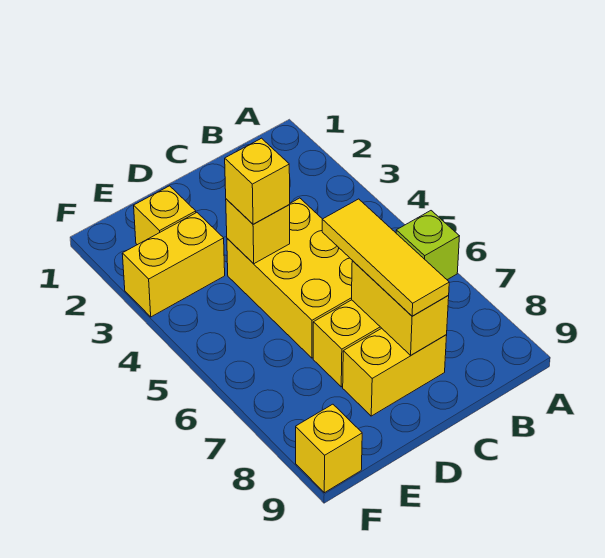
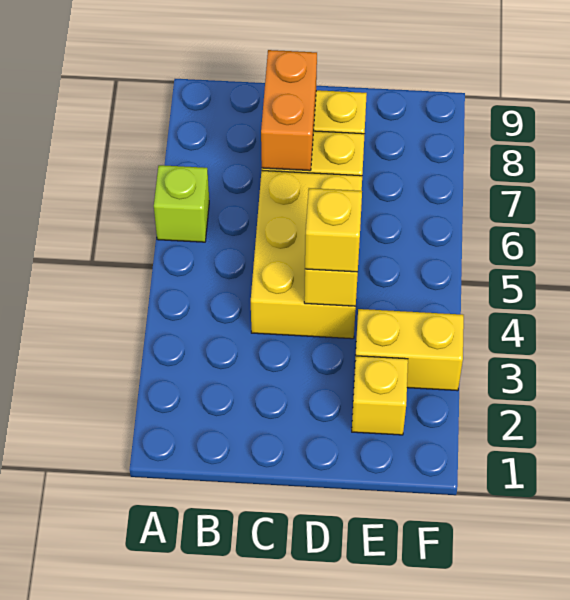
yellow tile C6:C8 level 3 -> none
yellow brick C7:C8 level 2 -> orange brick C7:C8 level 2
yellow brick F9 level 1 -> none

